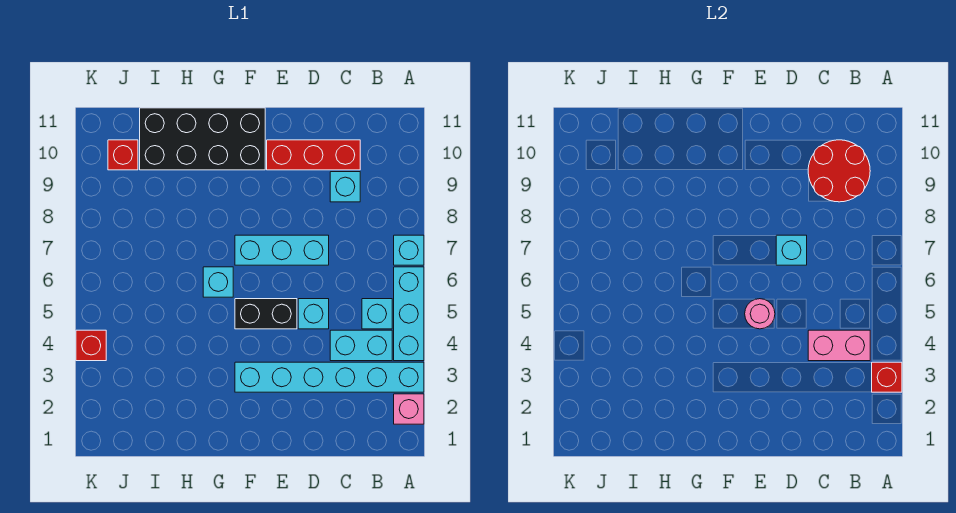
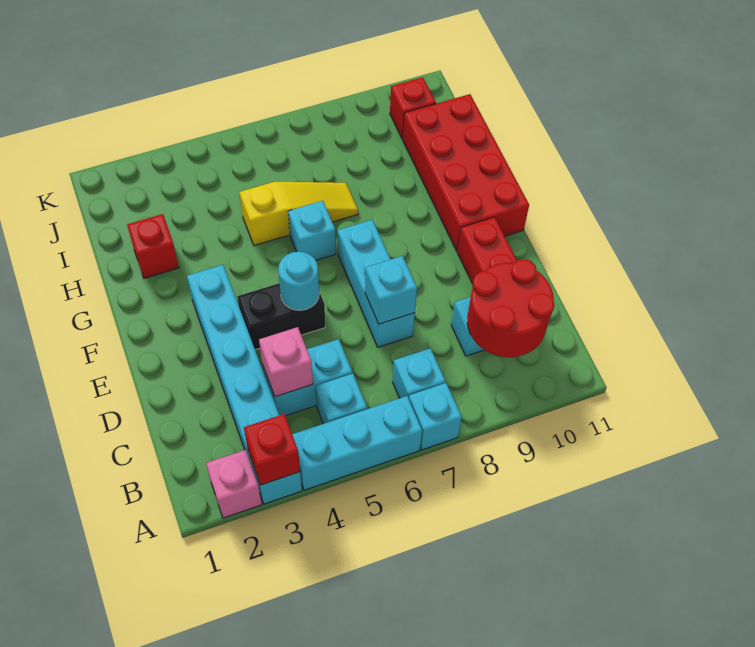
cyan brick B4:C4 level 1 -> cyan brick C4:C5 level 1
pink brick B4:C4 level 2 -> pink brick C4 level 2
cyan brick D5 level 1 -> cyan brick B7 level 1
black brick E5:F5 level 1 -> black brick E4:E5 level 1
pink round brick E5 level 2 -> cyan round brick E5 level 2
black brick F10:I11 level 1 -> red brick F10:I11 level 1
none -> yellow slope H5:H7 level 1 top 5
red brick K4 level 1 -> red brick H2 level 1

